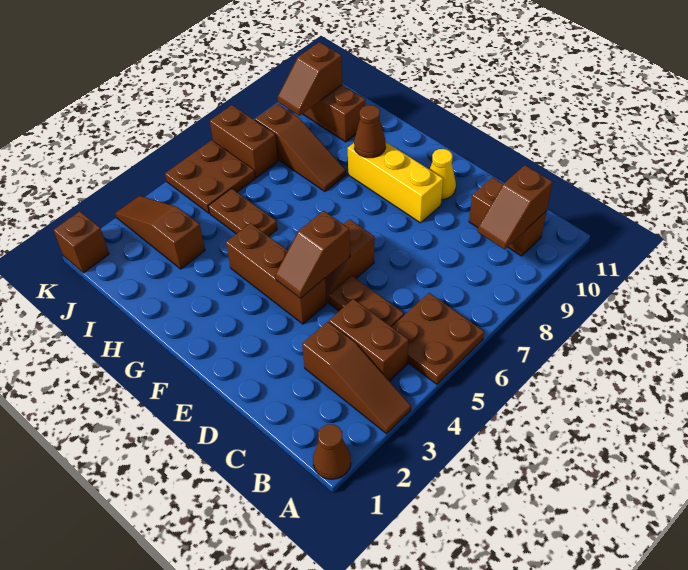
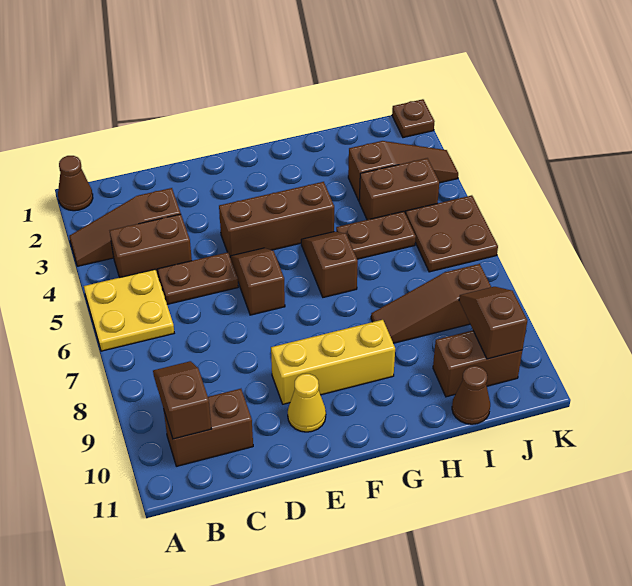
brown plate A5:B6 level 1 -> yellow plate A5:B6 level 1
brown slope E4:E5 level 2 top 5 -> brown slope G5:G6 level 1 top 6
brown cone G9 level 2 -> brown cone I11 level 1
brown brick J7:K7 level 1 -> brown brick I4:J4 level 1
brown brick K1 level 1 -> brown plate K1 level 1

